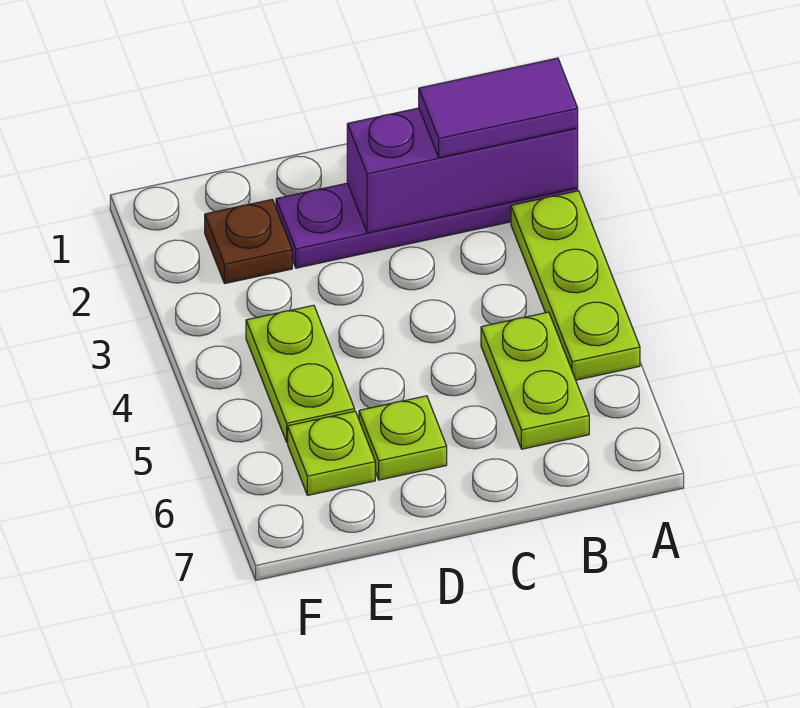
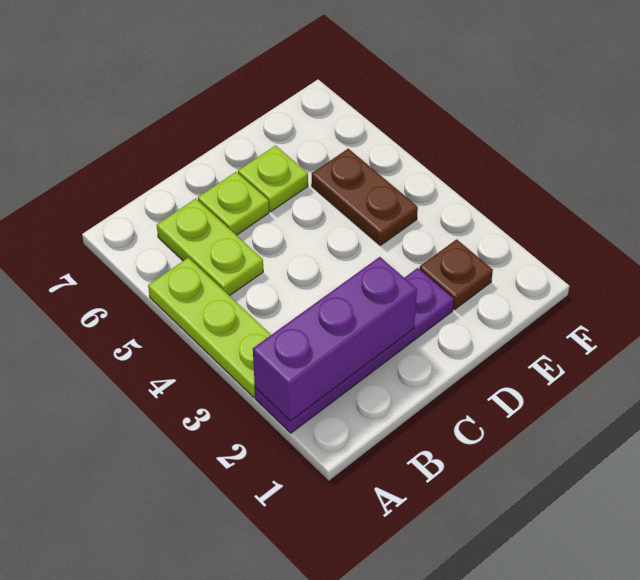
purple tile A2:B2 level 3 -> none
lime plate E4:E5 level 1 -> brown plate E4:E5 level 1
lime plate E6 level 1 -> lime plate C6 level 1

